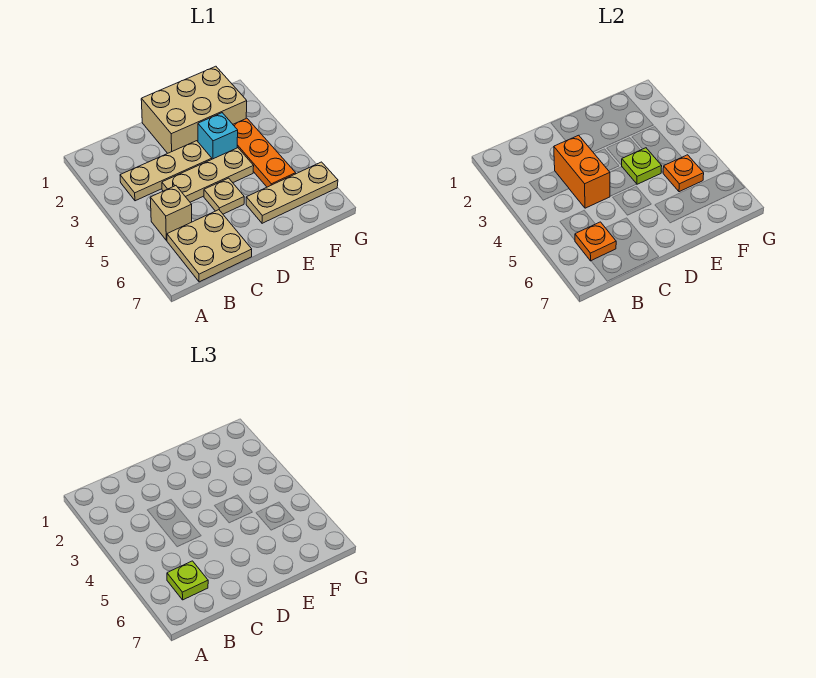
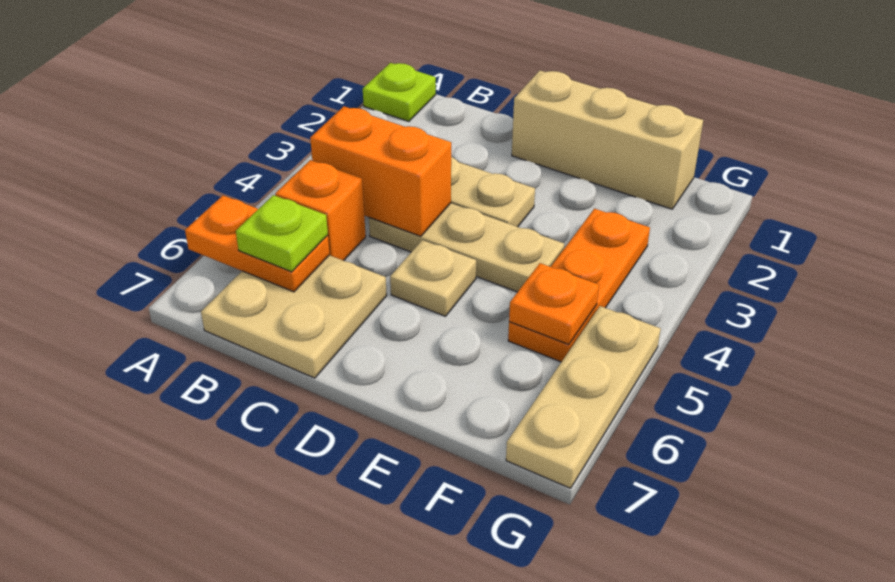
tan brick B5 level 1 -> orange brick B5 level 1
orange plate B6 level 2 -> orange plate A6:B6 level 2
orange brick C3:C4 level 2 -> orange brick B4:C4 level 2
tan brick D1:F2 level 1 -> tan brick D1:F1 level 1
cyan brick E3 level 1 -> none
lime plate E4 level 2 -> lime plate A1 level 1
tan plate E6:G6 level 1 -> tan plate G5:G7 level 1

